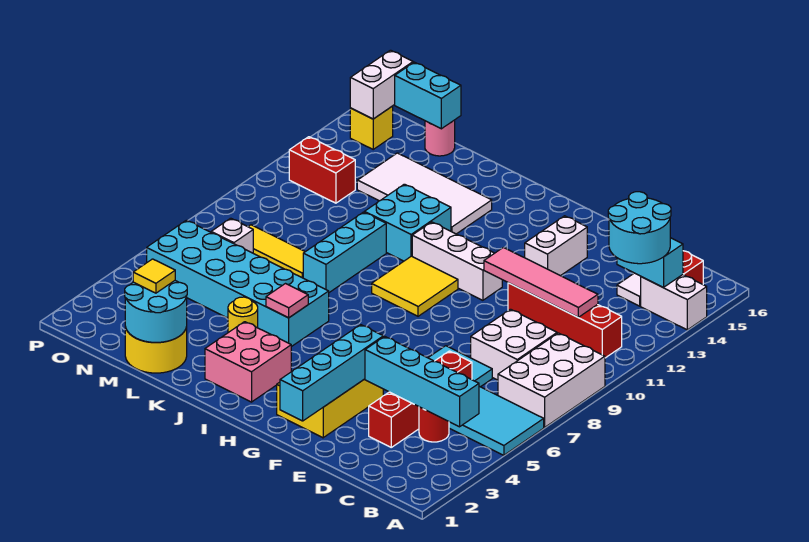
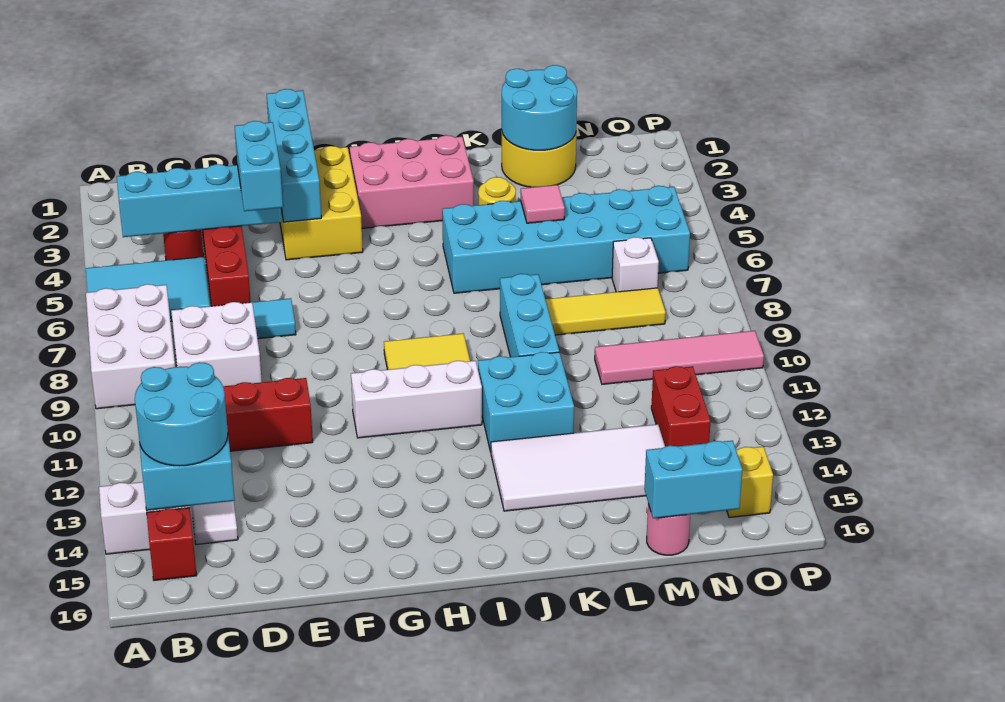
pink tile C11:F11 level 2 -> pink tile M10:P10 level 1
none -> cyan brick E4:E5 level 3
white brick F13:F14 level 1 -> none
pink brick I2:J3 level 1 -> pink brick H2:J3 level 1
pink tile J5 level 2 -> pink tile L5 level 2
yellow tile M2 level 3 -> none
red brick N12:O12 level 1 -> red brick N12:N13 level 1
white brick O15:O16 level 2 -> none

